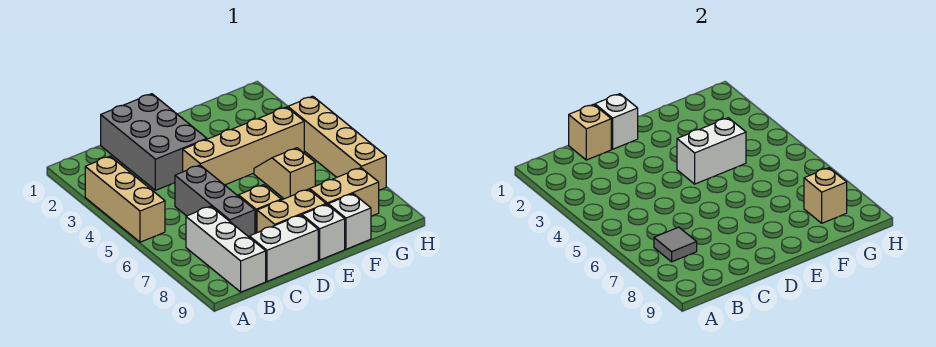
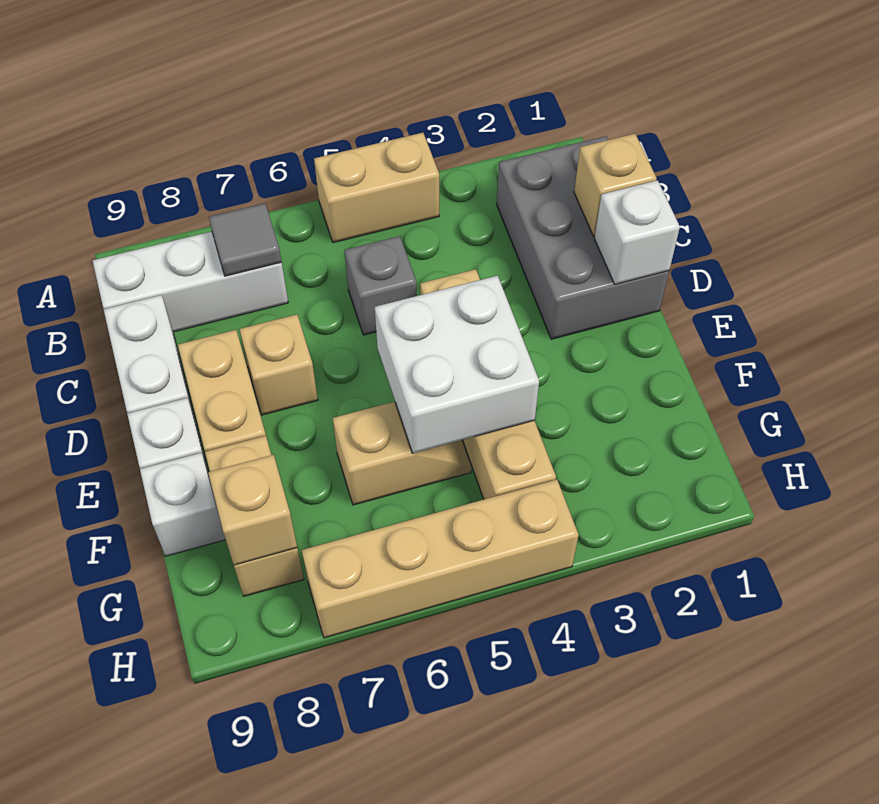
tan brick A3:A5 level 1 -> tan brick A4:A5 level 1
grey brick C1:D3 level 1 -> grey brick B1:D2 level 1
grey brick C5:C7 level 1 -> grey brick C5 level 1
white brick E4:F4 level 2 -> white brick E4:F5 level 2

